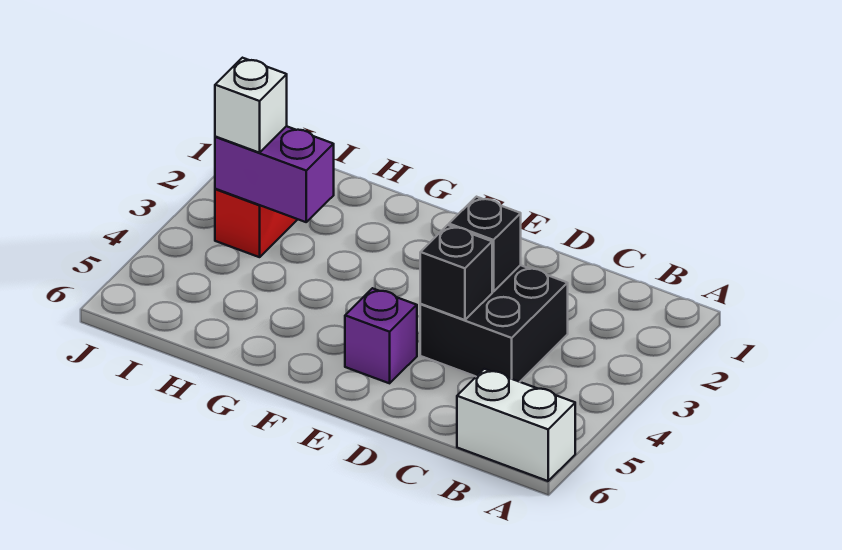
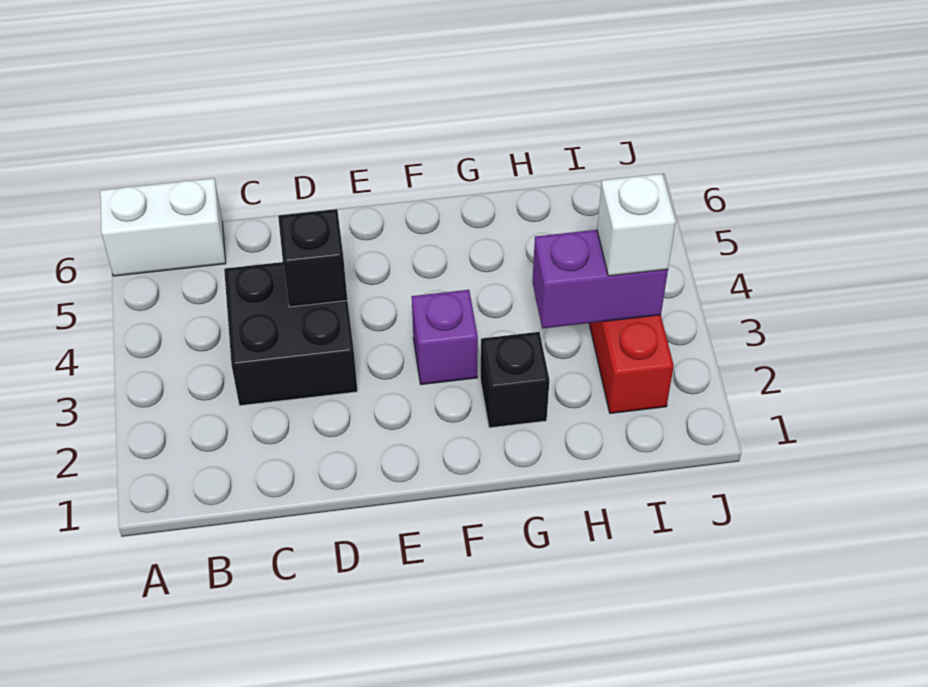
black brick D3 level 2 -> black brick G2 level 1
purple brick E5 level 1 -> purple brick F3 level 1

